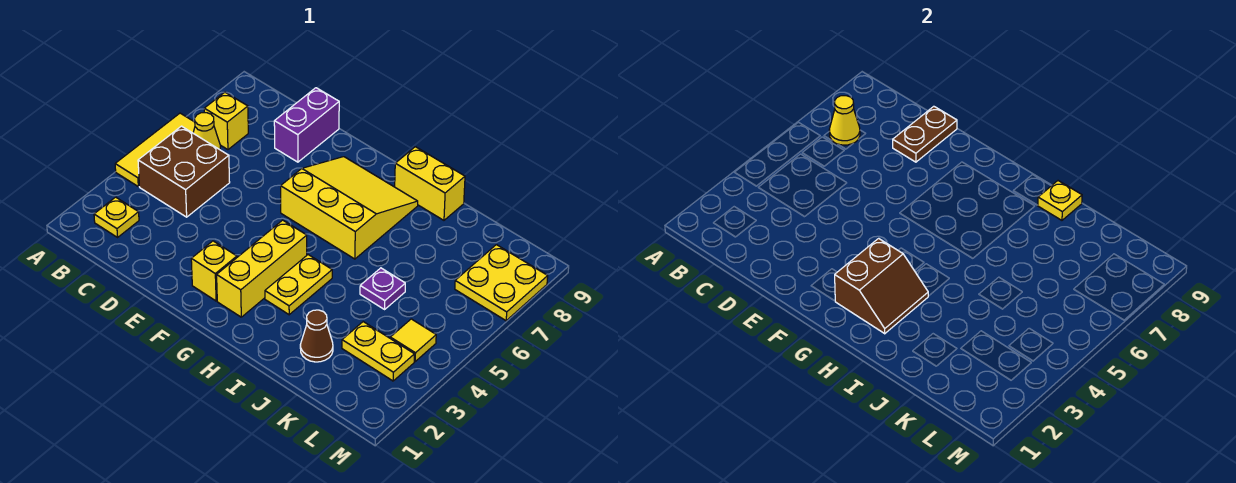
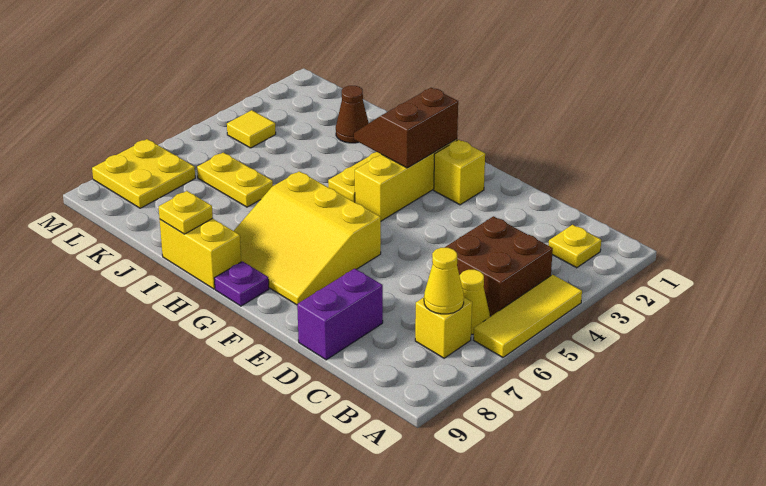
brown plate D8:D9 level 2 -> none
purple plate J5 level 1 -> purple plate G9 level 1
yellow plate K3:L3 level 1 -> yellow plate J6:K6 level 1

